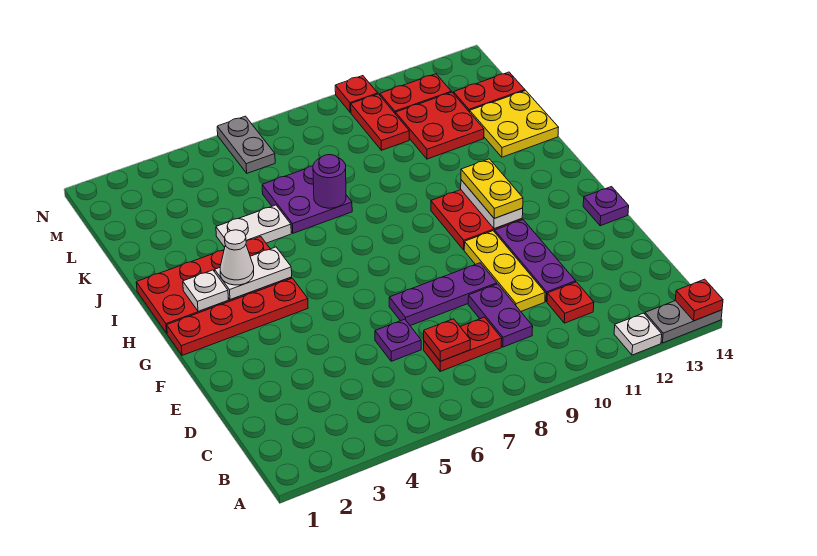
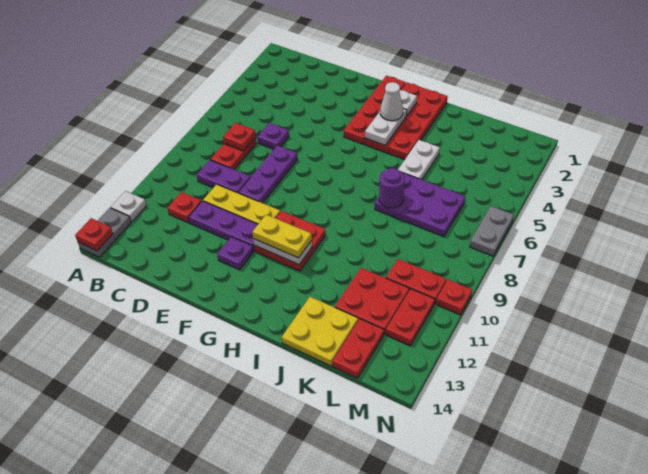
purple plate F14 level 1 -> purple plate F12 level 1
purple plate J6:K7 level 1 -> purple plate J6:L7 level 1
grey plate M6:N6 level 1 -> grey plate N6:N7 level 1

